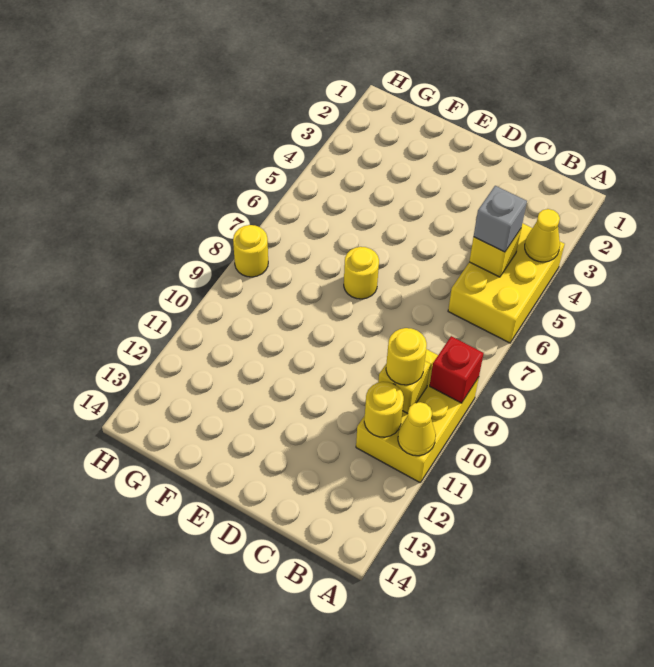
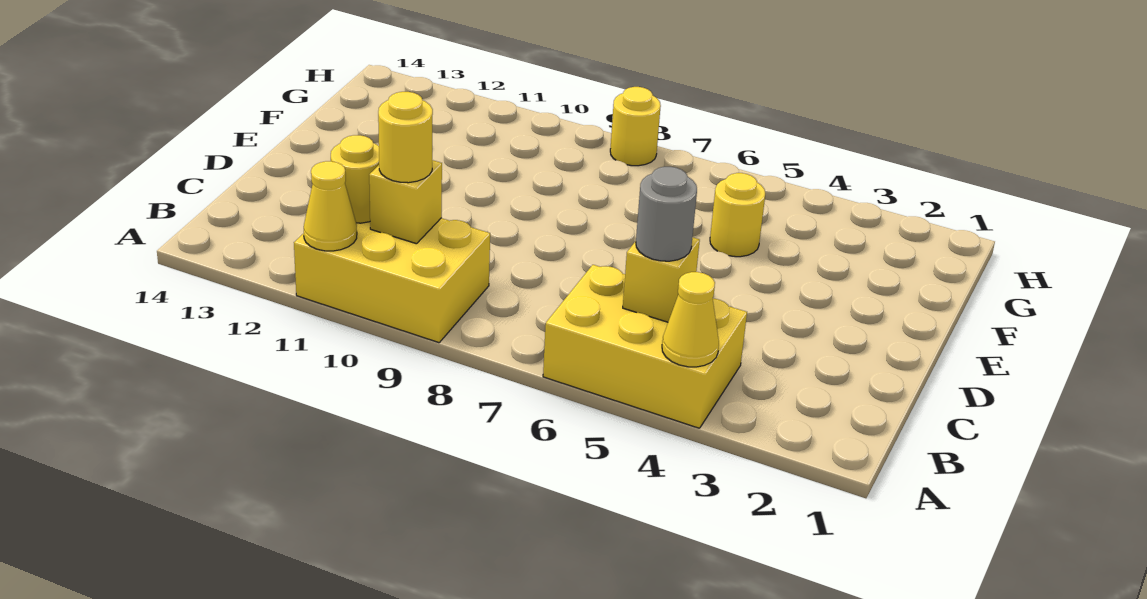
red brick A9 level 2 -> none
grey brick B5 level 3 -> grey round brick B5 level 3
yellow round brick E7 level 1 -> yellow round brick F5 level 1

